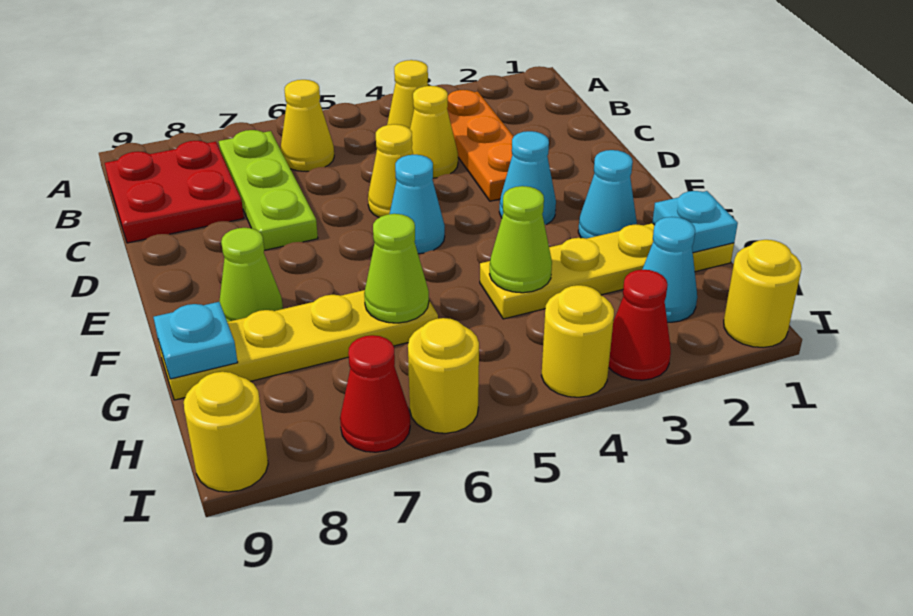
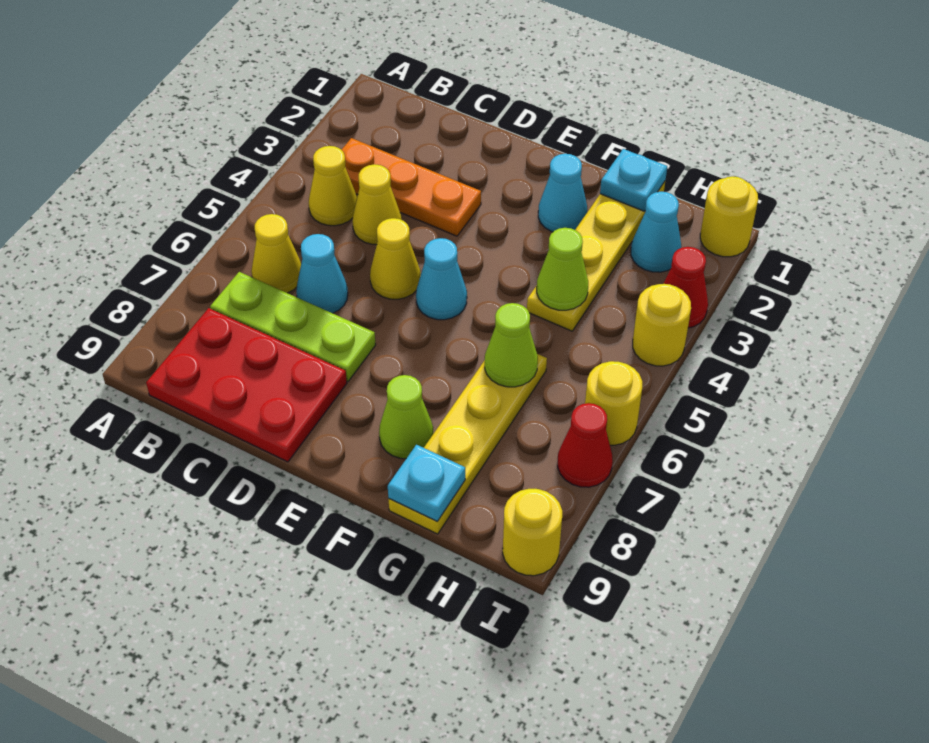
red plate B8:C9 level 1 -> red plate B8:D9 level 1
cyan cone E3 level 1 -> cyan cone C6 level 1

